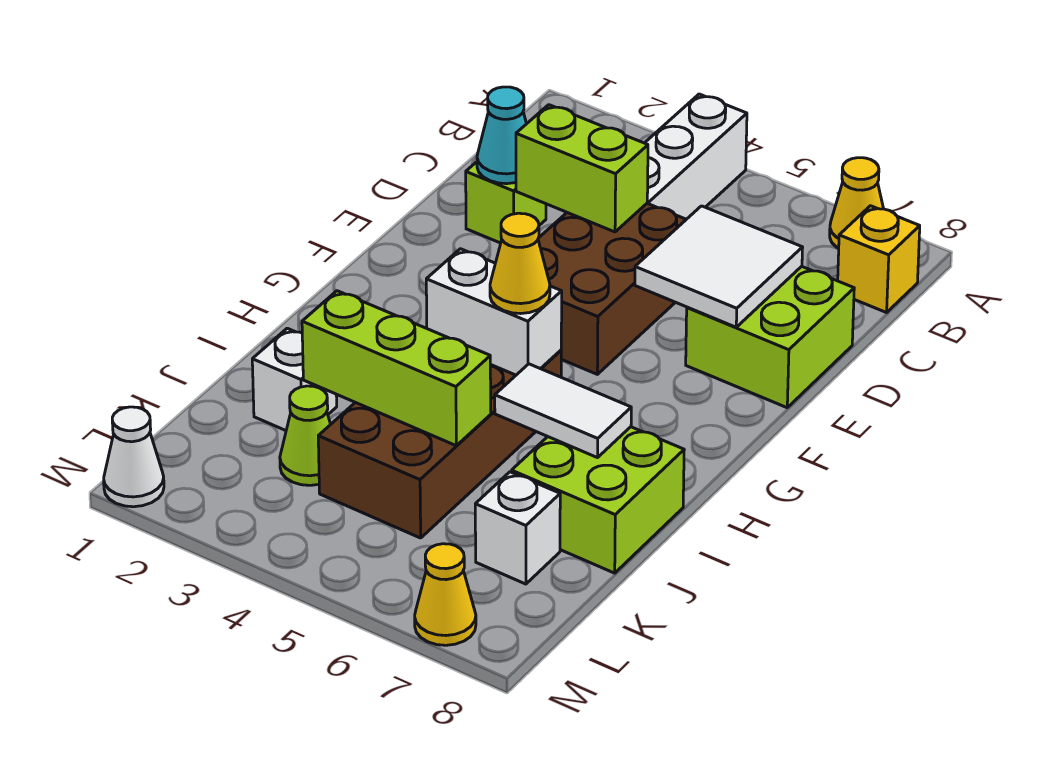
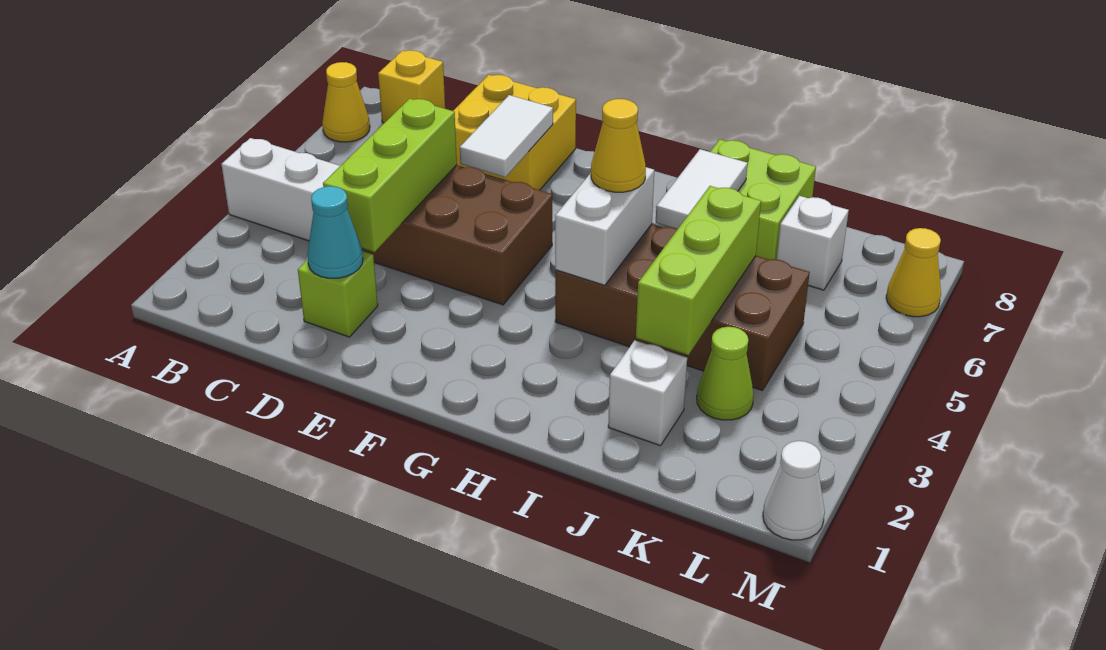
lime brick D3:D4 level 2 -> lime brick D3:D5 level 2
white tile D6:E7 level 2 -> white tile E6:E7 level 2
lime brick D7:E8 level 1 -> yellow brick D7:E8 level 1

